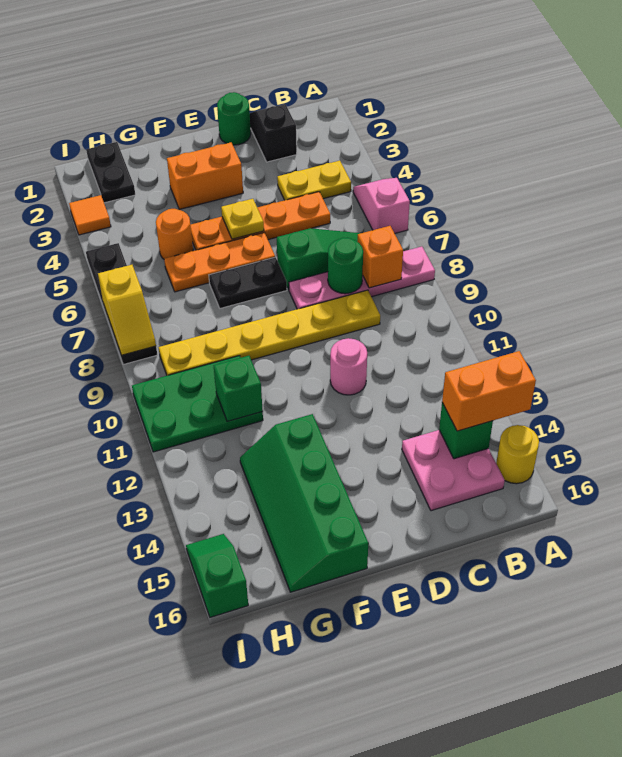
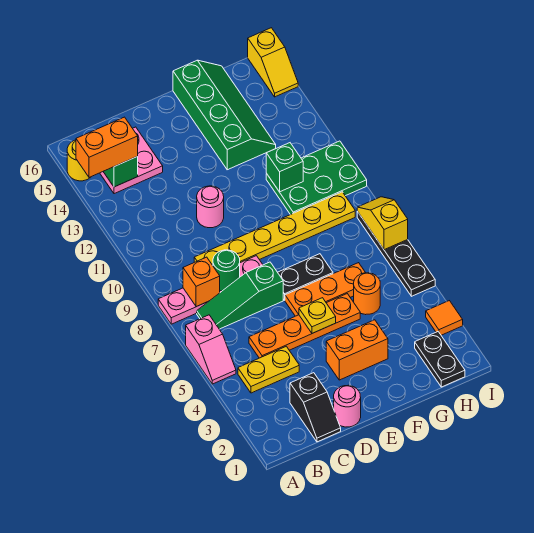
green round brick D1 level 1 -> pink round brick D1 level 1
green slope I15:I16 level 1 top 16 -> yellow slope I15:I16 level 1 top 16

